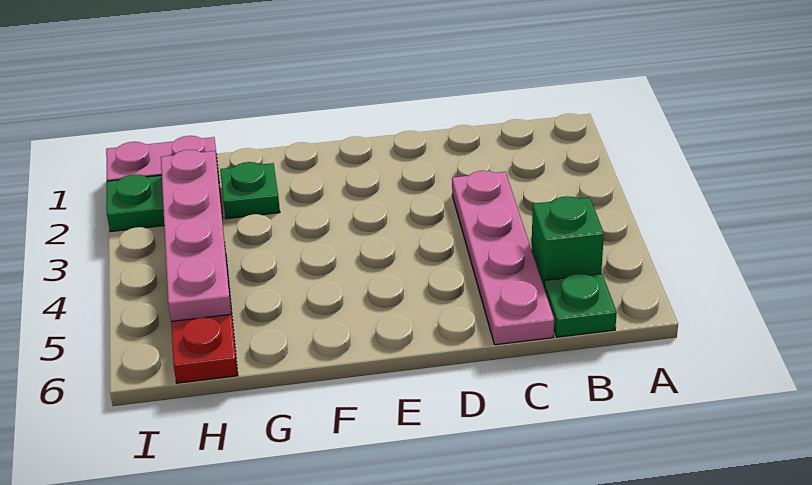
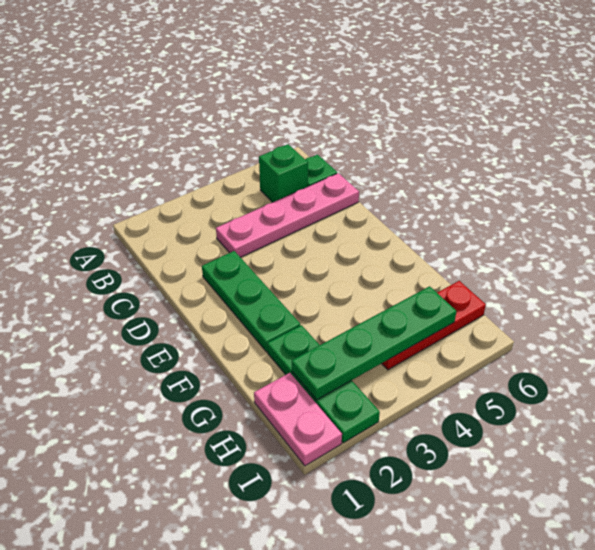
none -> green plate D2:F2 level 1
pink plate H2:H5 level 2 -> green plate H2:H5 level 2

